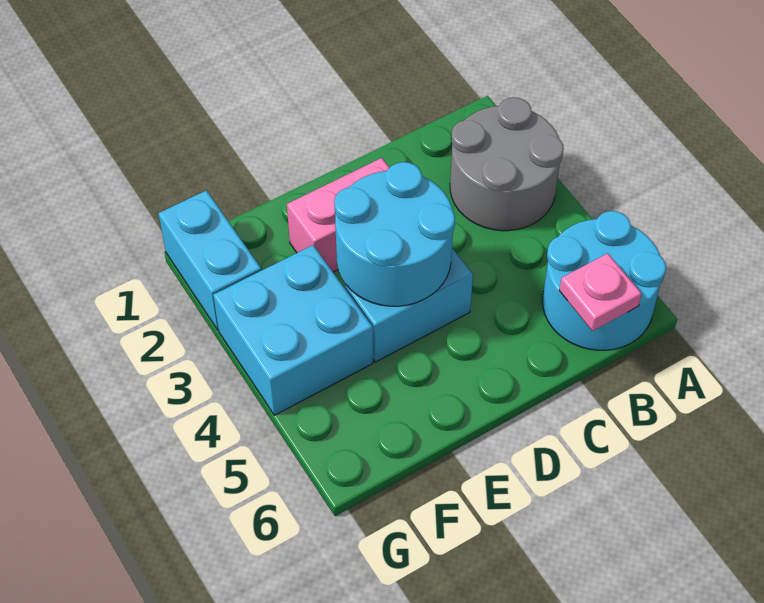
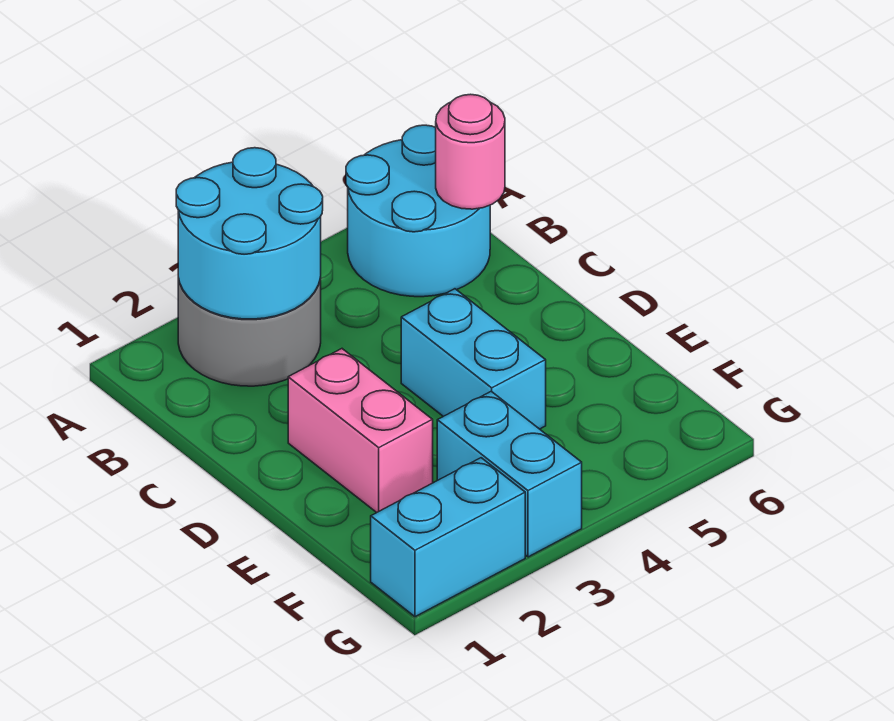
pink plate B6 level 2 -> pink round brick B6 level 2
cyan round brick D3:E4 level 2 -> cyan round brick A2:B3 level 2
cyan brick F3:G4 level 1 -> cyan brick F3:G3 level 1

